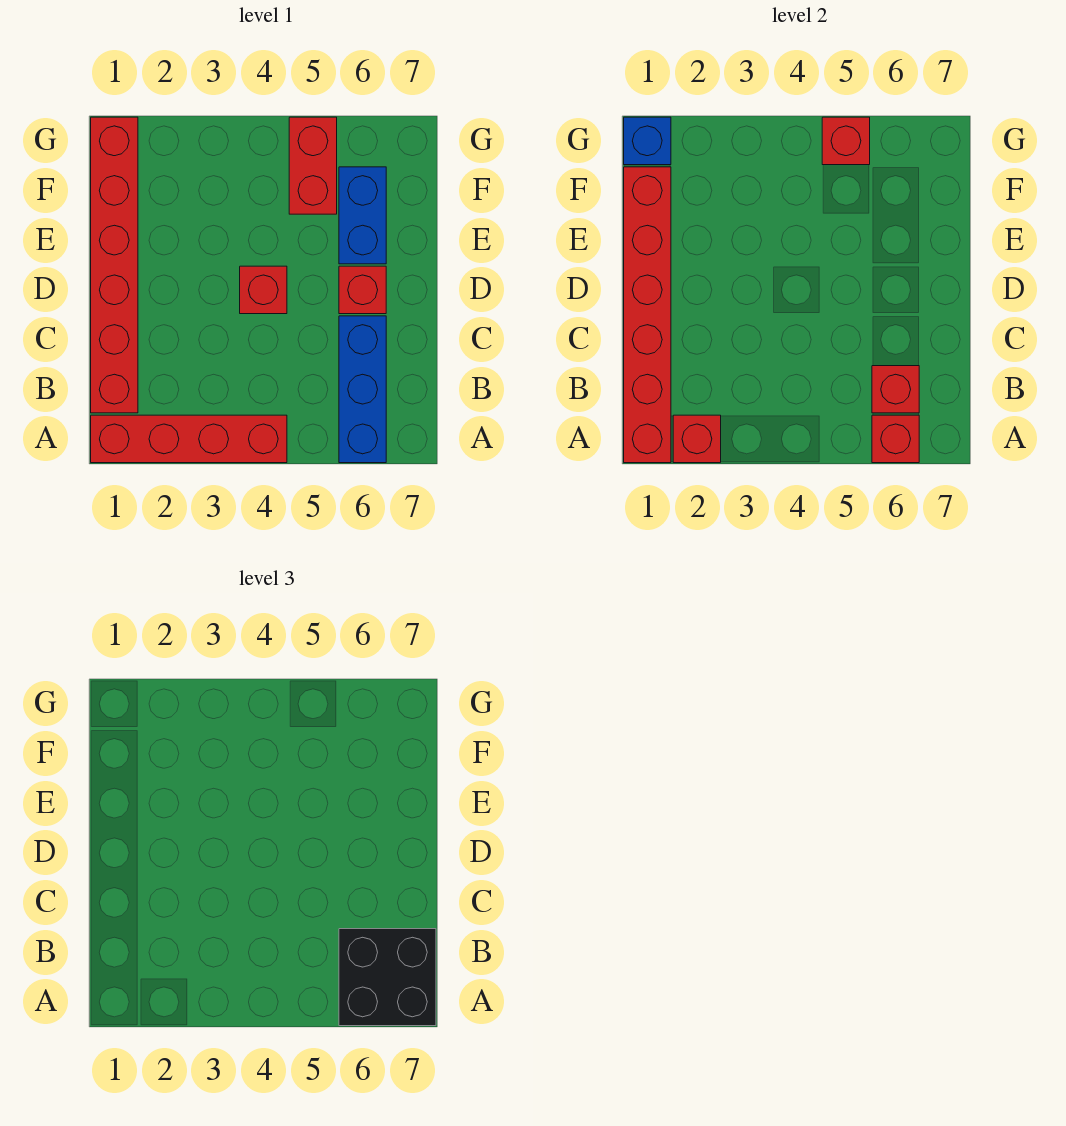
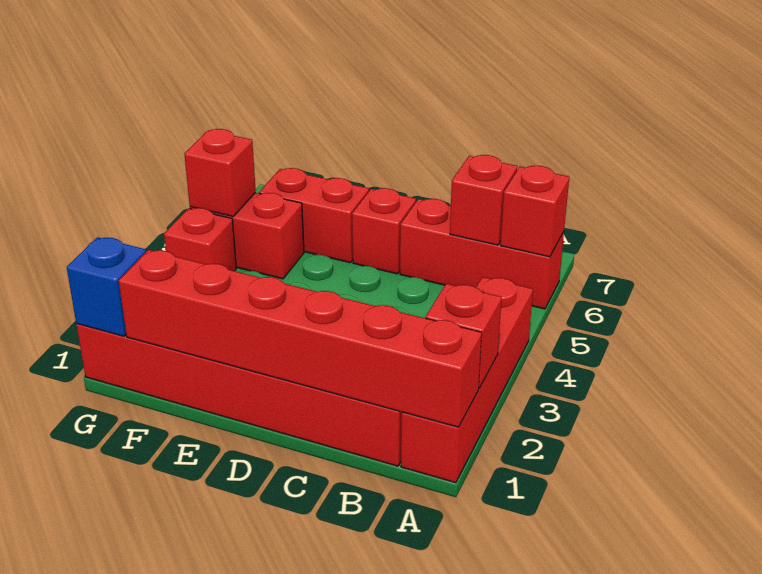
blue brick A6:C6 level 1 -> red brick A6:C6 level 1
black brick A6:B7 level 3 -> none
red brick D4 level 1 -> red brick G4 level 1
blue brick E6:F6 level 1 -> red brick E6:F6 level 1

